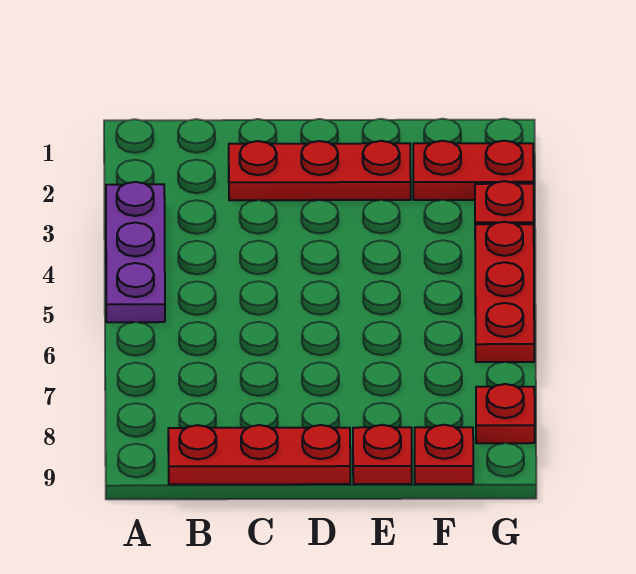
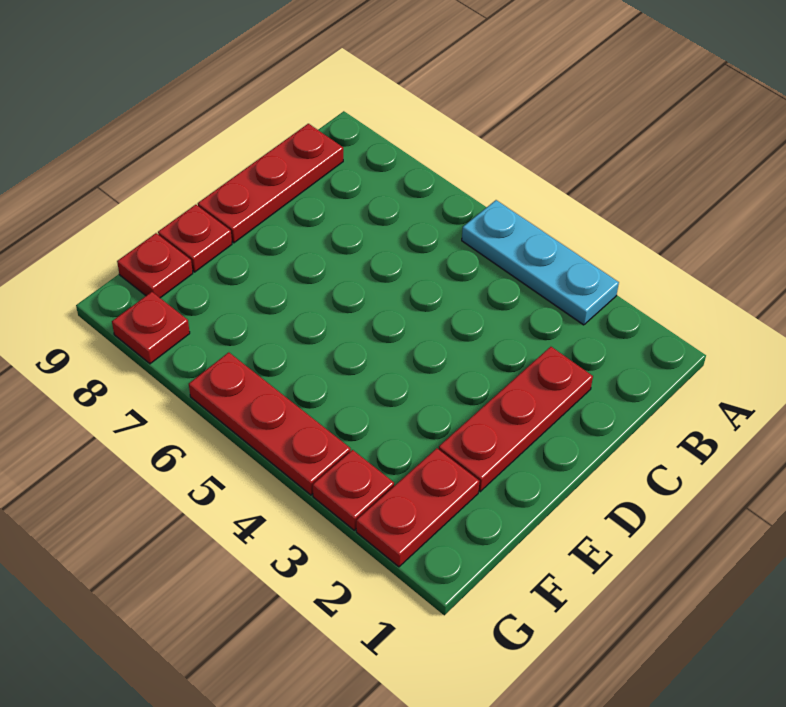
purple plate A3:A5 level 1 -> cyan plate A3:A5 level 1

